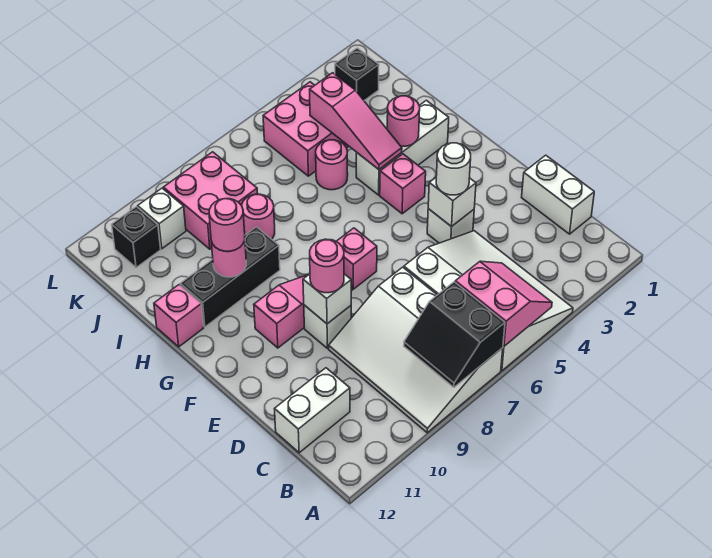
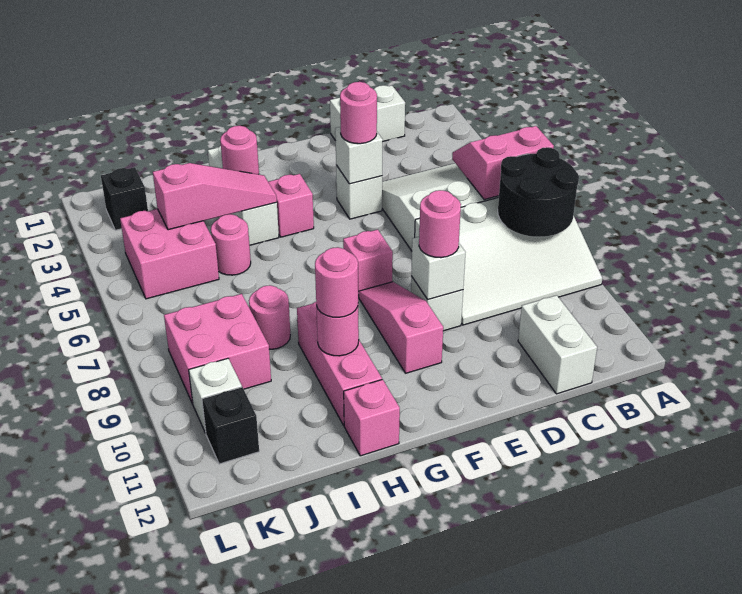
black slope A7:B8 level 2 top 7 -> black round brick A7:B8 level 2
white round brick E4 level 3 -> pink round brick E4 level 3
black brick H9:H11 level 1 -> pink brick H9:H11 level 1

